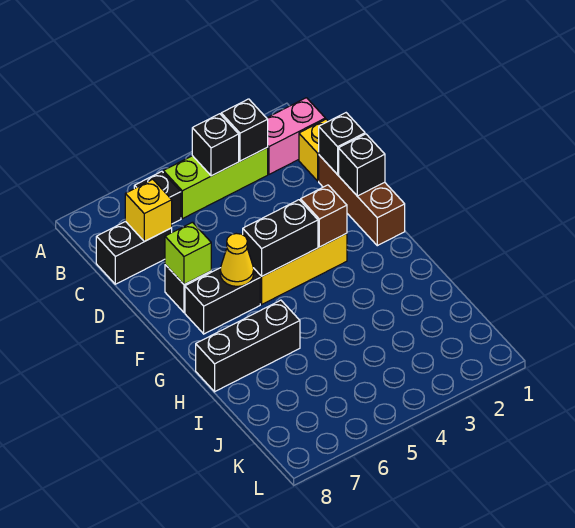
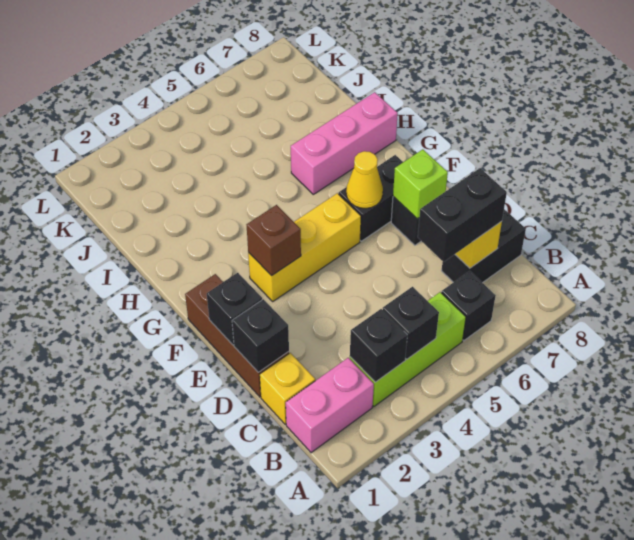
black brick F4:F5 level 2 -> black brick C6:C7 level 3
black brick H6:H8 level 1 -> pink brick H6:H8 level 1

